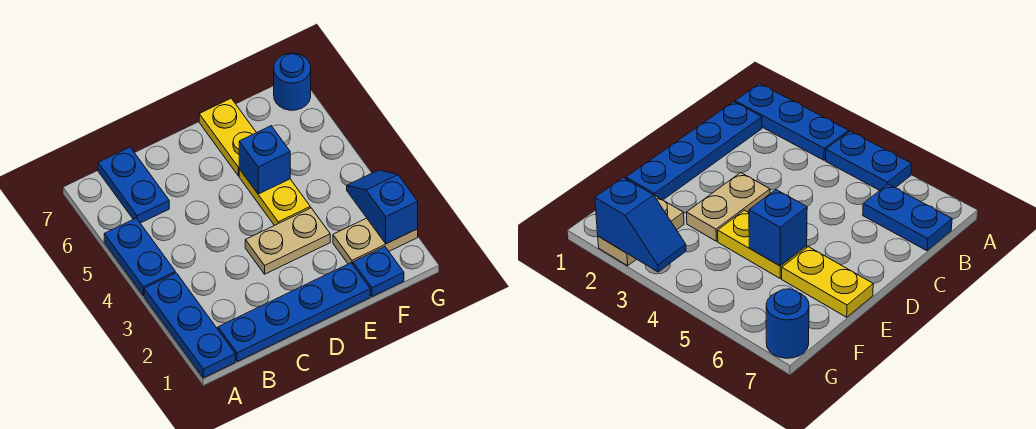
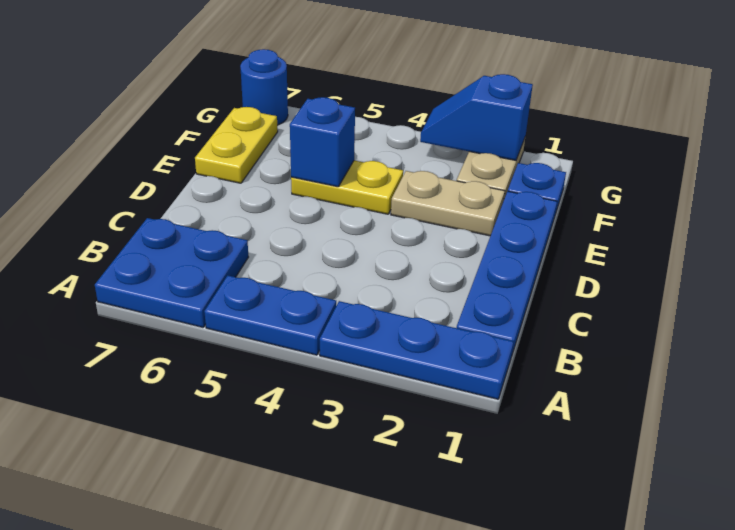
blue plate B6:B7 level 1 -> blue plate A6:B7 level 1
tan plate D3:E3 level 1 -> tan plate E2:E3 level 1
yellow plate E6:E7 level 1 -> yellow plate E7:F7 level 1

